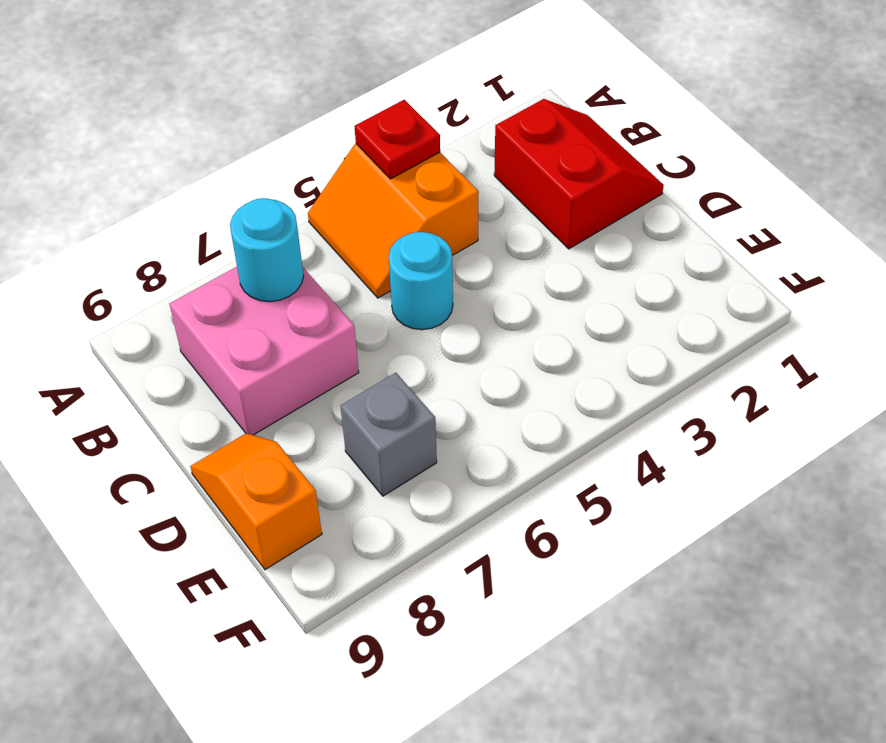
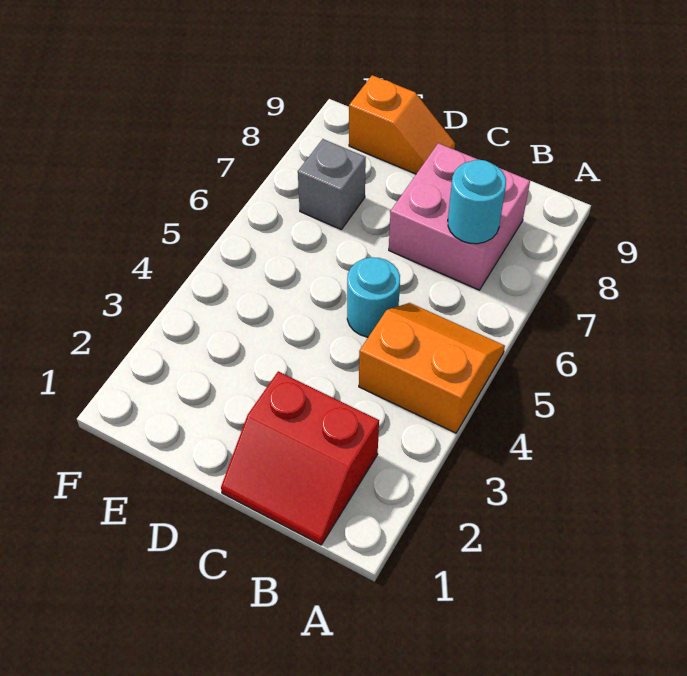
red plate A4 level 2 -> none

